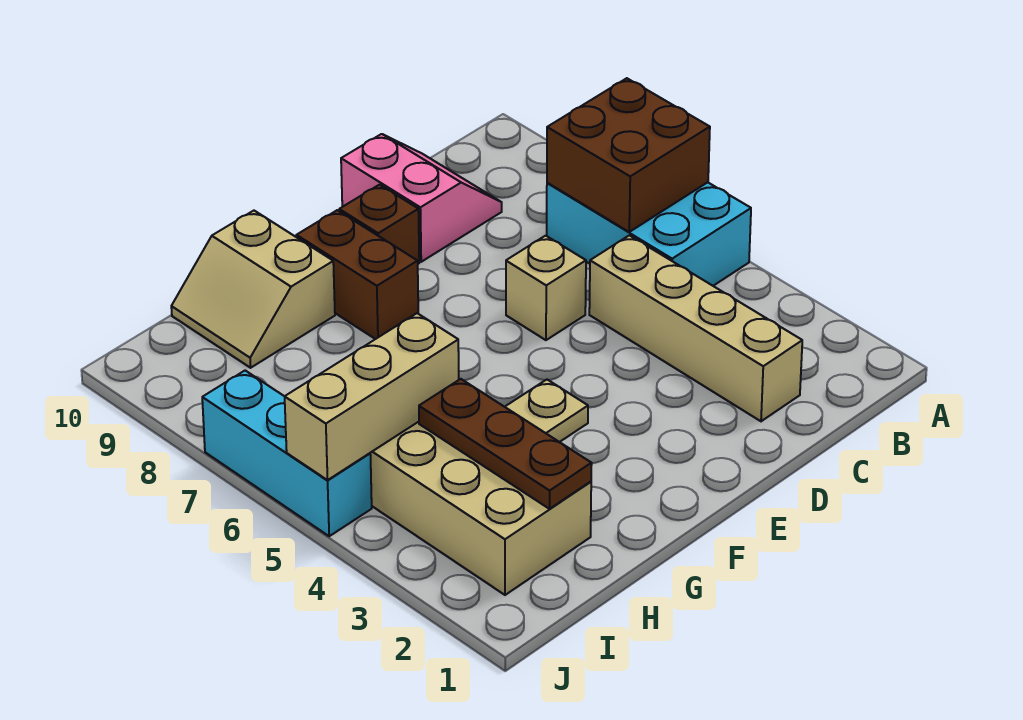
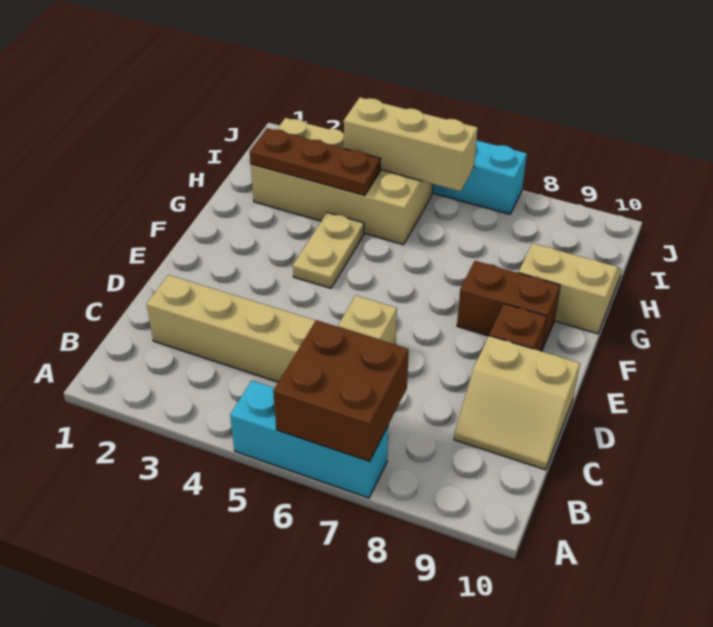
cyan brick A5:B7 level 1 -> cyan brick A5:A7 level 1
pink slope C9:D10 level 1 top D -> tan slope C9:D10 level 1 top D
tan brick H5:J5 level 2 -> tan brick I4:I6 level 2

